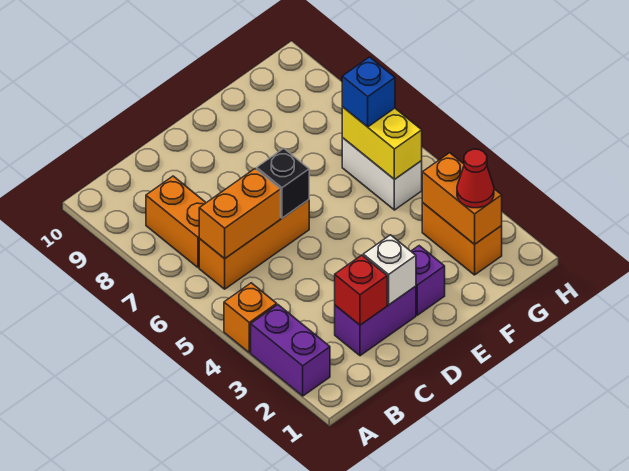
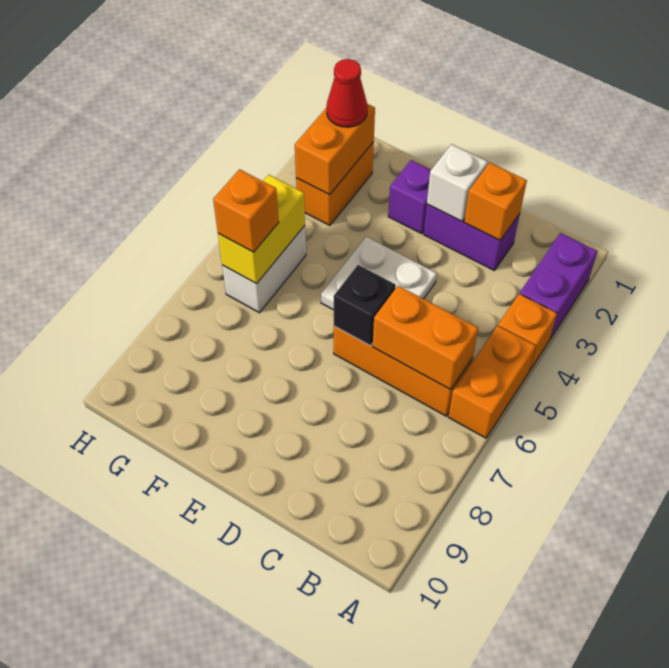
orange brick B7:B8 level 1 -> orange brick A5:A6 level 1
red brick C2 level 2 -> orange brick C2 level 2
none -> white plate D4:E5 level 1
blue brick G6 level 3 -> orange brick G6 level 3

